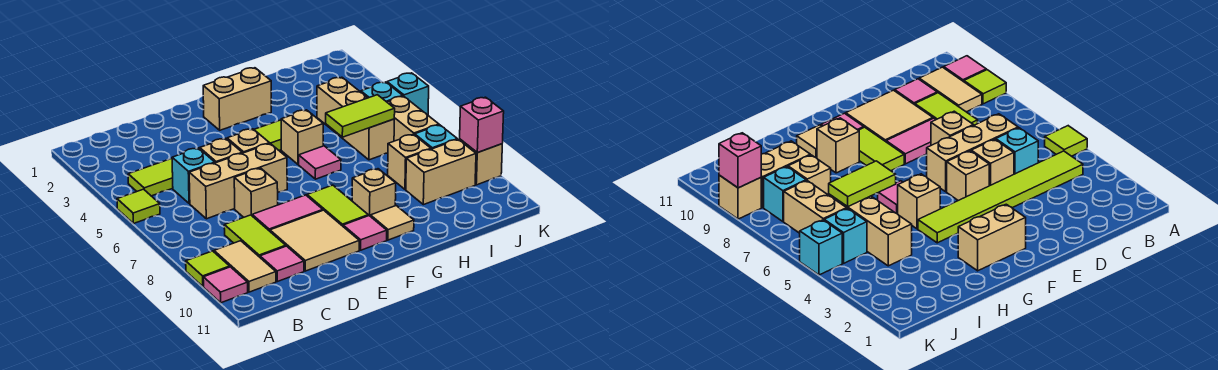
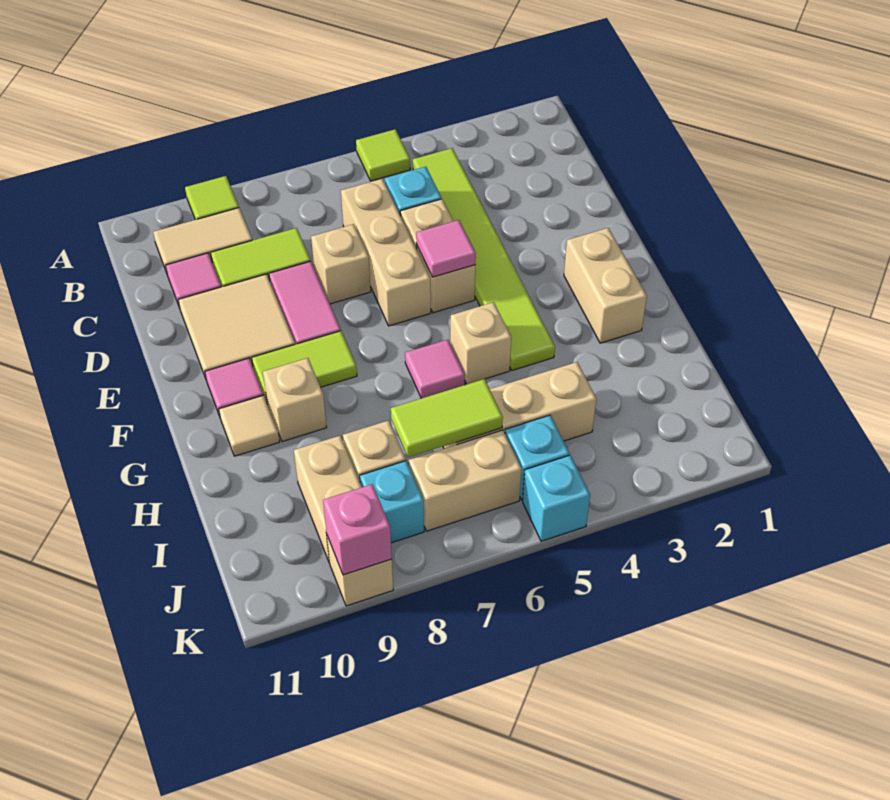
pink tile A10 level 1 -> pink tile E5 level 2
lime tile H6:I6 level 2 -> lime tile I6:I7 level 2

